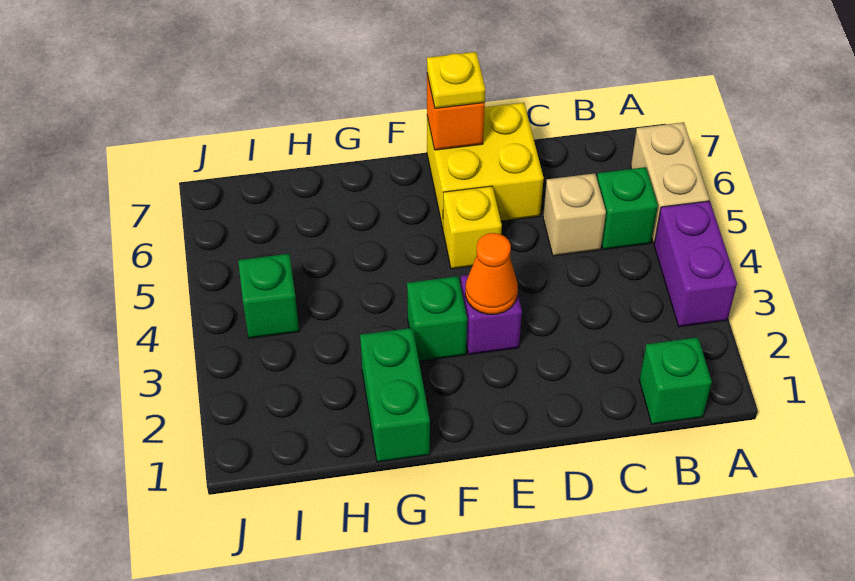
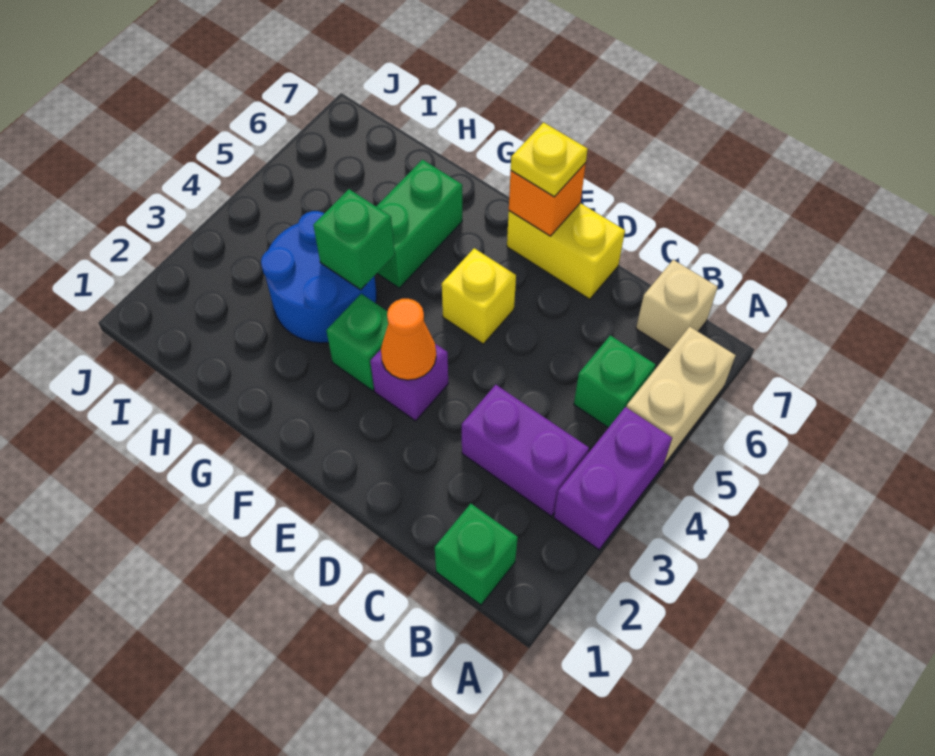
none -> purple brick B3:C3 level 1
tan brick C5 level 1 -> tan brick B7 level 1
yellow brick D6:E7 level 1 -> yellow brick D7:E7 level 1
green brick G1:G2 level 1 -> green brick G5:G6 level 1
none -> blue round brick G3:H4 level 1
green brick I4 level 1 -> green brick G4 level 2

